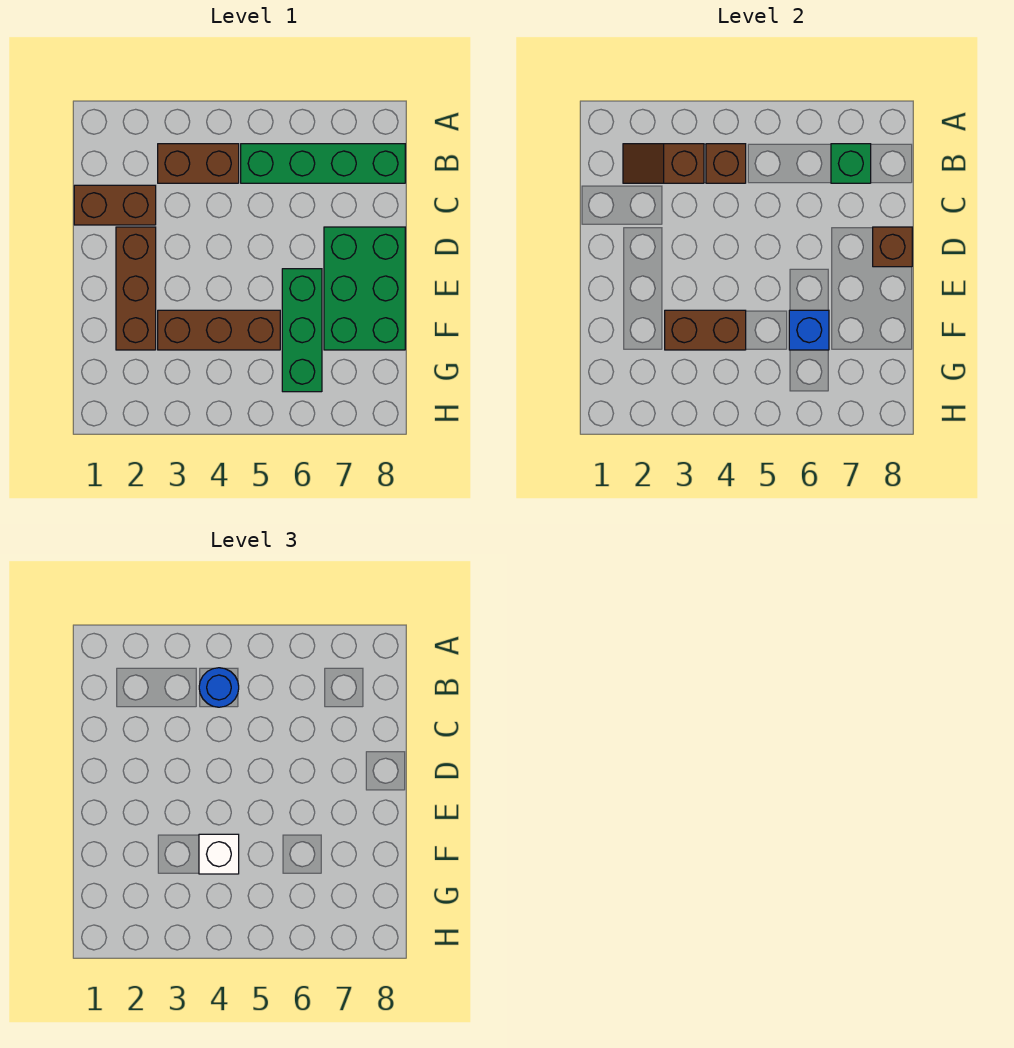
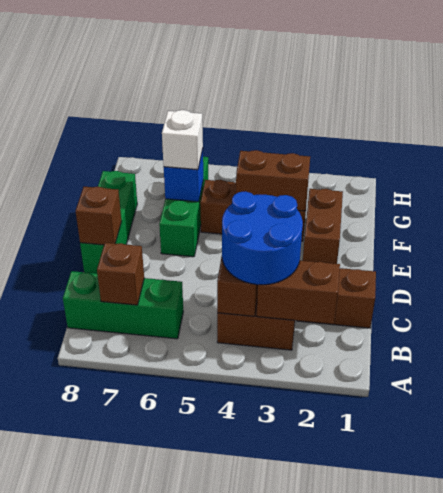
brown slope B2:B3 level 2 top 3 -> brown brick B2:B3 level 2
blue round brick B4 level 3 -> blue round brick B3:C4 level 3
green brick B5:B8 level 1 -> green brick B6:B8 level 1
green brick B7 level 2 -> brown brick B7 level 2
brown brick D2:F2 level 1 -> brown brick E2:F2 level 1
green brick D7:F8 level 1 -> green brick D8:F8 level 1
white brick F4 level 3 -> white brick F6 level 3

